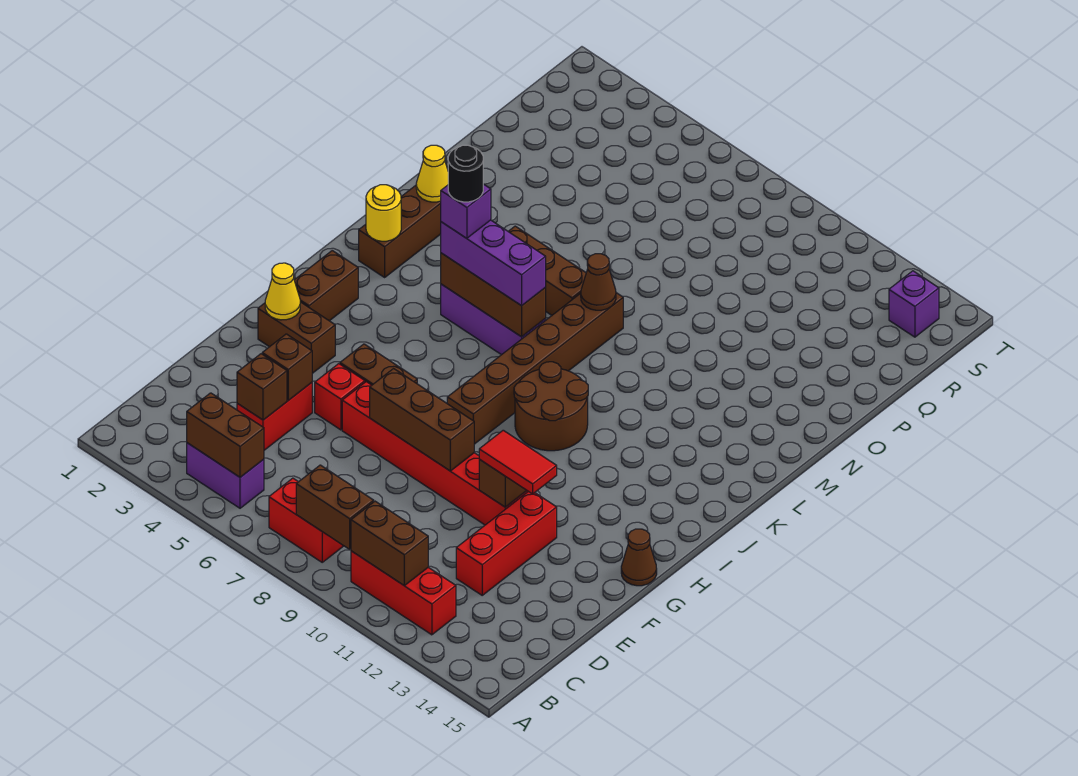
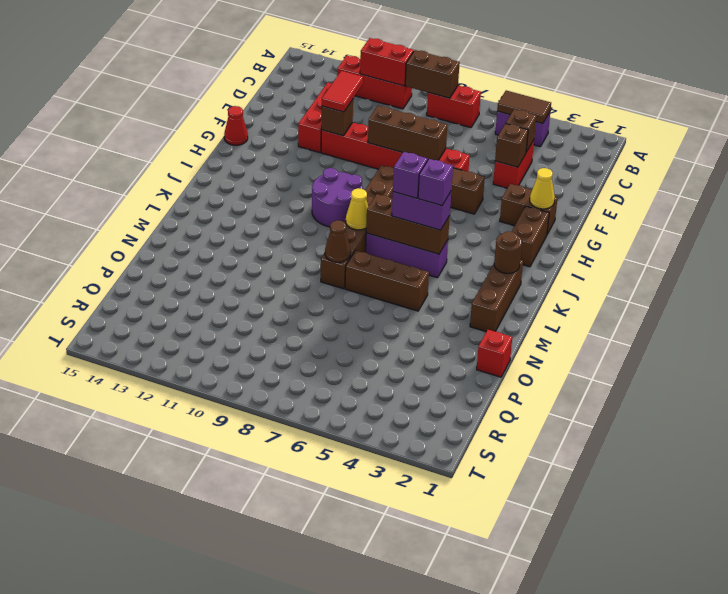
brown brick B4:B5 level 2 -> brown tile B4:B5 level 2
brown brick B10:B11 level 2 -> red brick B10:B11 level 2
red brick F5 level 1 -> red brick O1 level 1
red tile F11:F12 level 3 -> red tile E11:F11 level 3
brown cone G15 level 1 -> red cone G15 level 1
brown round brick I9:J10 level 1 -> purple round brick I9:J10 level 1
yellow round brick K2 level 2 -> brown round brick K2 level 2
purple brick K5:K7 level 3 -> purple brick K5:K6 level 3
black round brick K5 level 5 -> none
yellow cone M2 level 2 -> yellow cone K8 level 2
purple brick S14 level 1 -> purple brick K6 level 4

